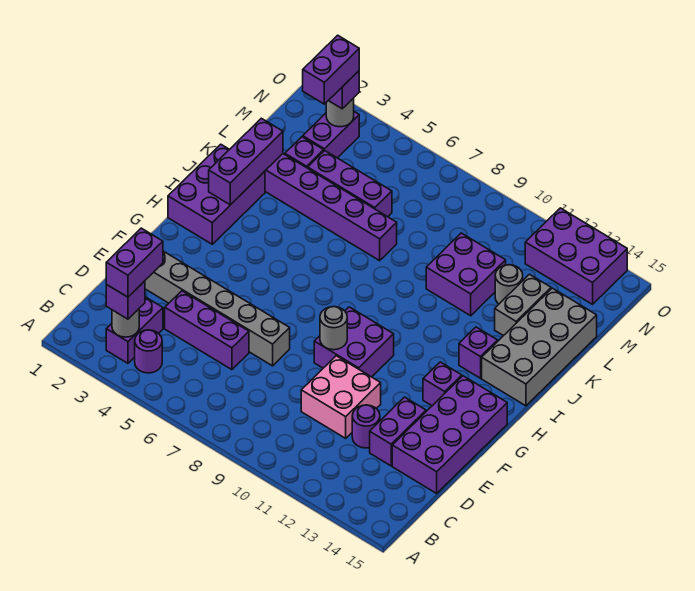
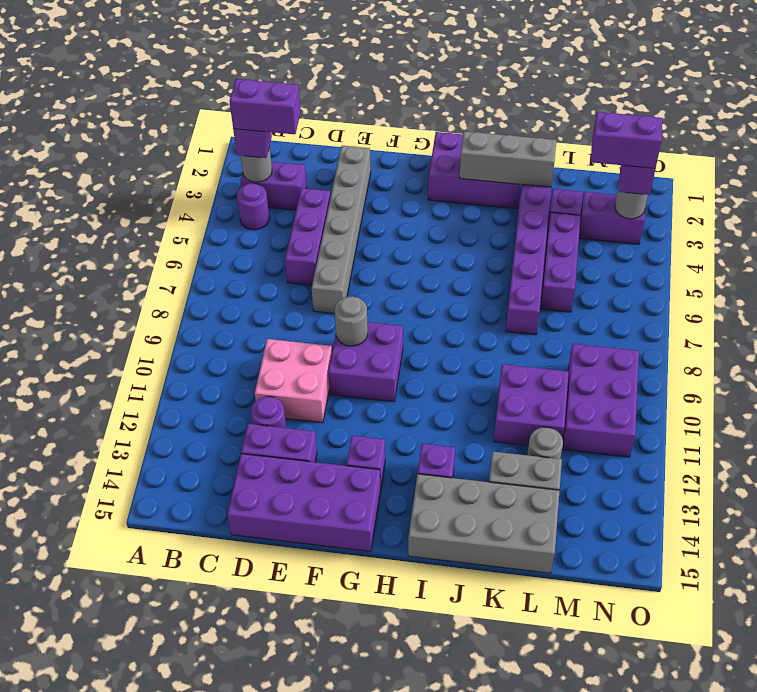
purple brick I2:K2 level 2 -> grey brick I2:K2 level 2
purple brick N12:O14 level 1 -> purple brick M9:N11 level 1

